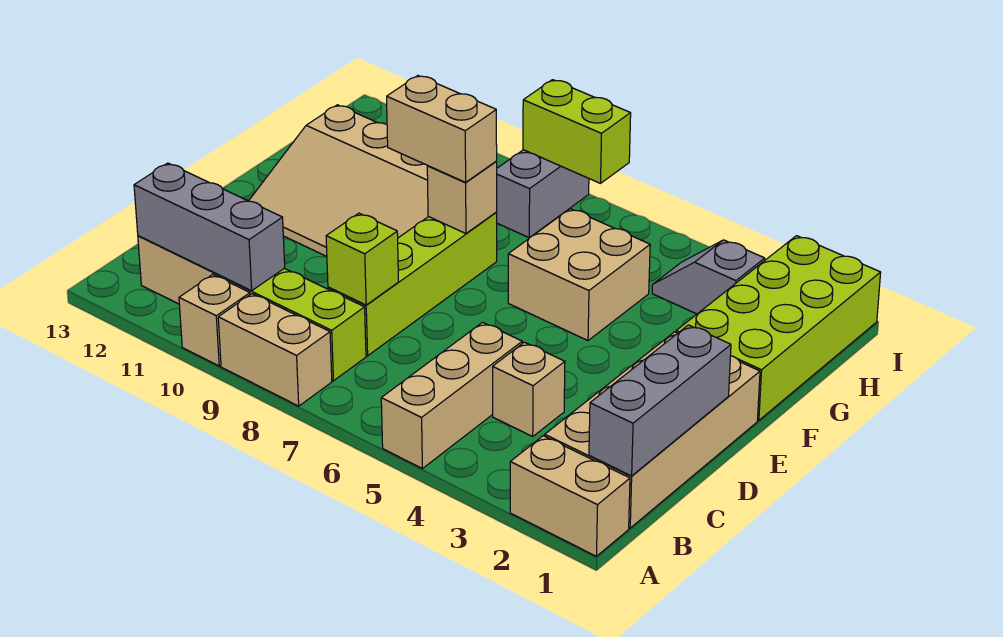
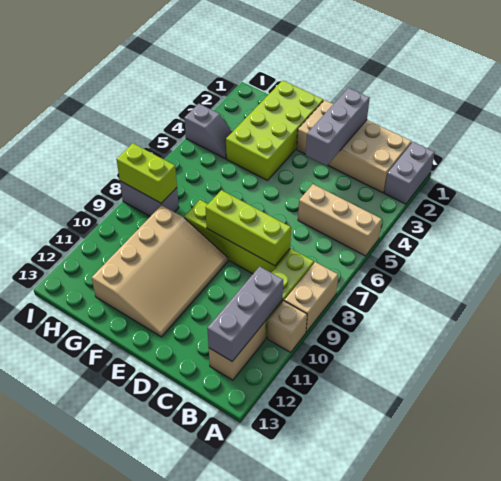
tan brick A1:A2 level 1 -> grey brick A1:A2 level 1
grey brick B1:D1 level 2 -> grey brick D1:D3 level 2
tan brick C4 level 1 -> none
lime brick C8 level 2 -> lime brick C8:E8 level 2
lime brick F1:I2 level 1 -> lime brick F1:G4 level 1
tan brick F5:G6 level 1 -> none
tan brick F8 level 2 -> none
tan brick F8:F9 level 3 -> none
grey slope H3:H4 level 1 top 3 -> grey slope H4:I4 level 1 top I
lime brick I7:I8 level 2 -> lime brick H8:I8 level 2

